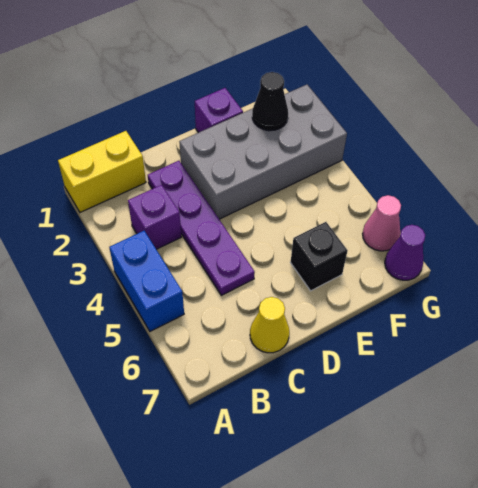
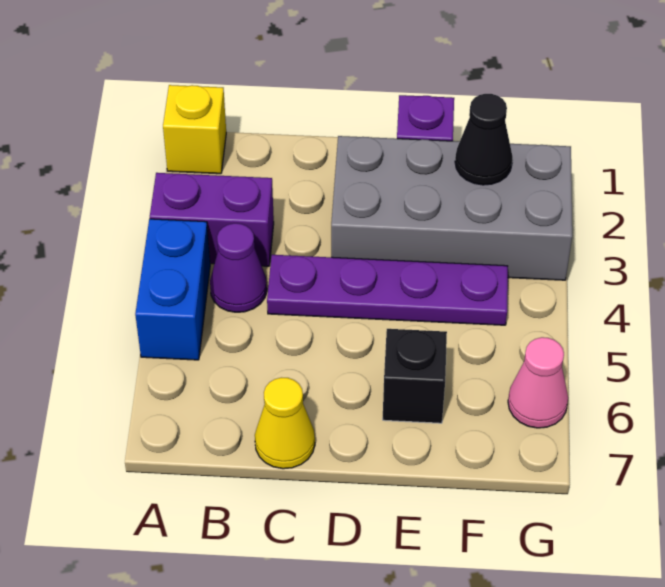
yellow brick A1:B1 level 1 -> yellow brick A1 level 1
purple brick B3 level 1 -> purple brick A3:B3 level 1
purple plate C2:C5 level 1 -> purple plate C4:F4 level 1
purple cone G7 level 1 -> purple cone B4 level 1

